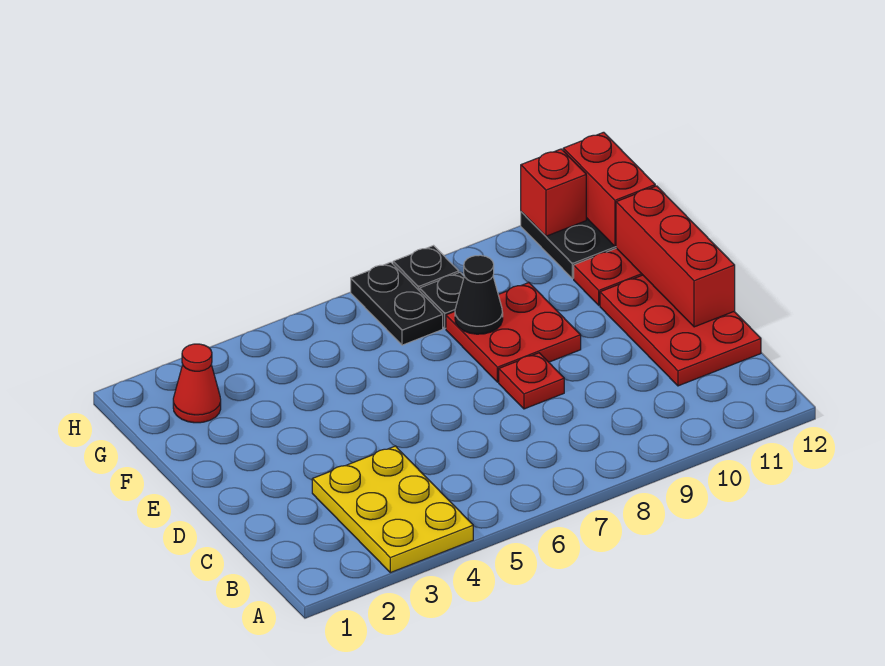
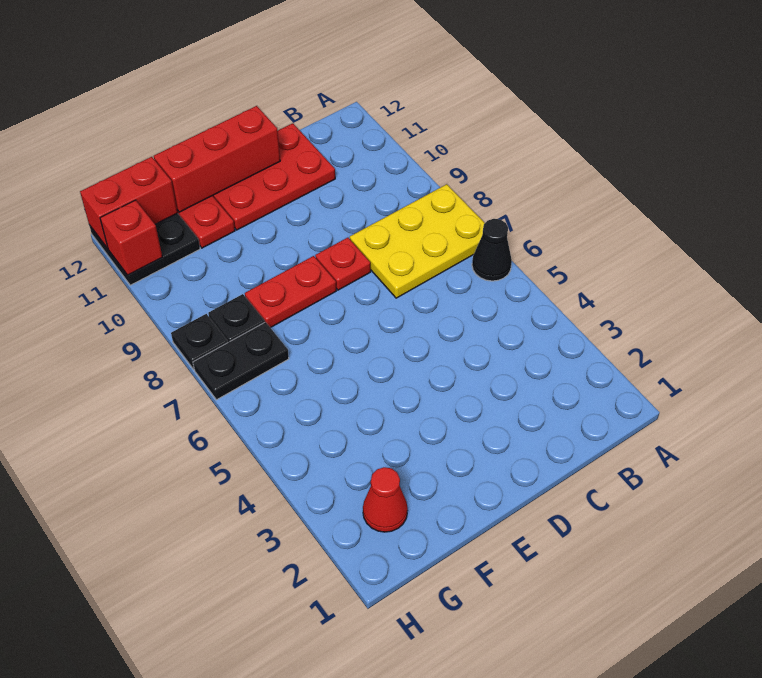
yellow plate A3:C4 level 1 -> yellow plate A7:C8 level 1
red plate E8:F9 level 1 -> red plate E8:F8 level 1
black cone F8 level 2 -> black cone A6 level 1

